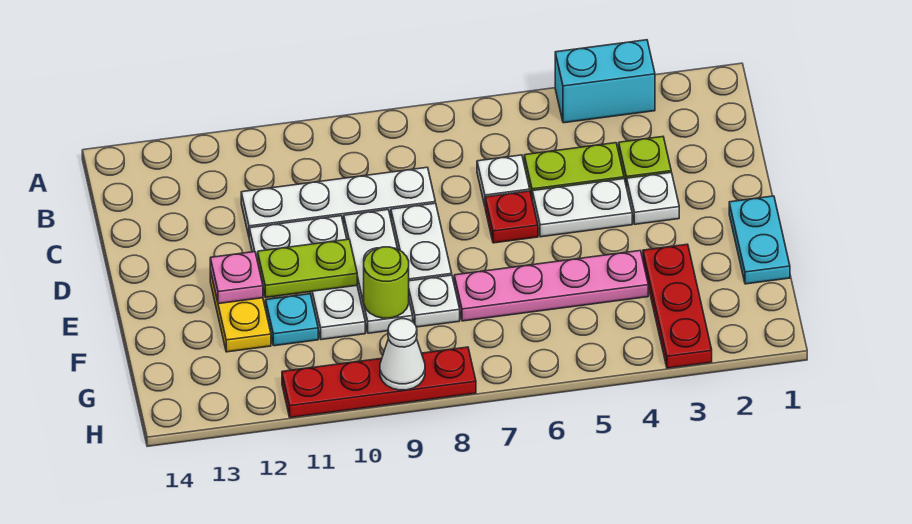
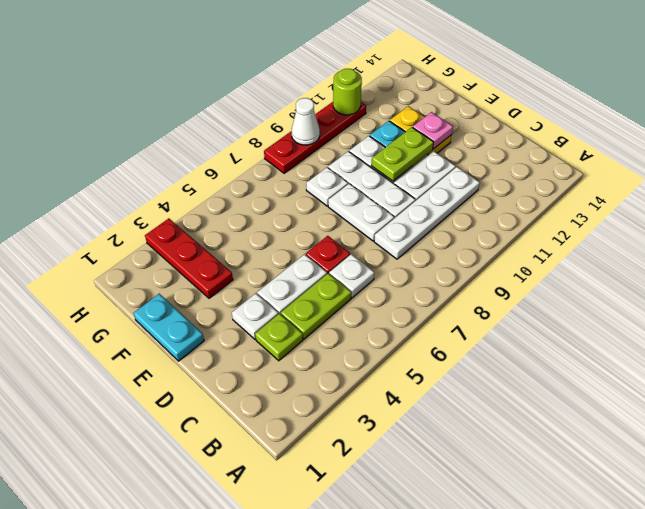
cyan brick A3:A4 level 1 -> none
pink plate F4:F7 level 1 -> none
lime round brick F9 level 2 -> lime round brick H11 level 2

